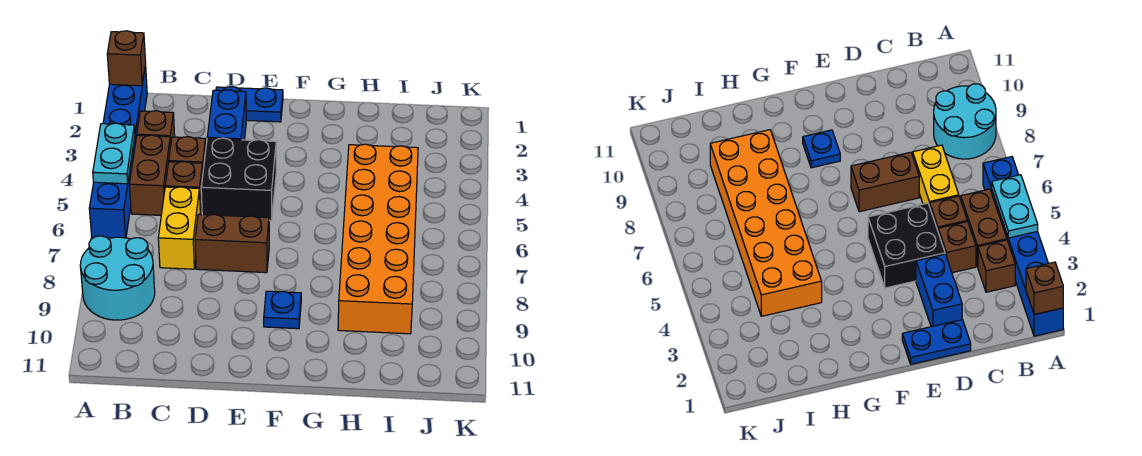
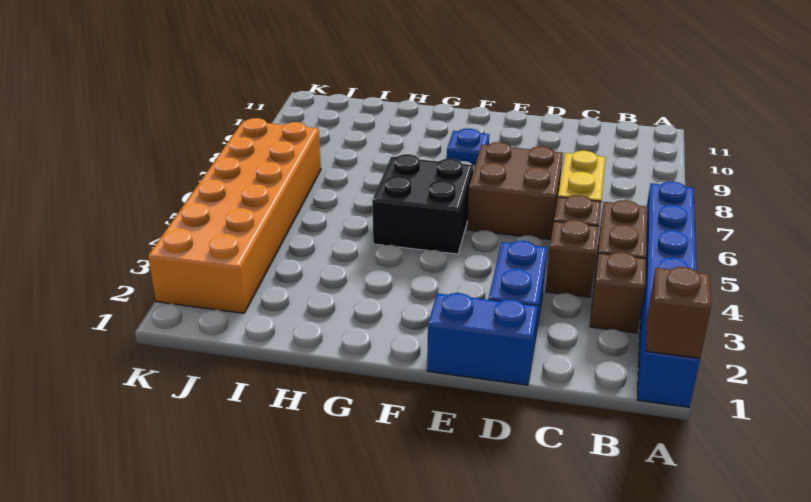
cyan plate A4:A5 level 2 -> none
cyan round brick A8:B9 level 1 -> none
blue plate D1:E1 level 1 -> blue brick D1:E1 level 1
black brick D4:E5 level 1 -> black brick F5:G6 level 1
brown brick D7:E7 level 1 -> brown brick D6:E7 level 1
orange brick H4:I9 level 1 -> orange brick J2:K7 level 1

